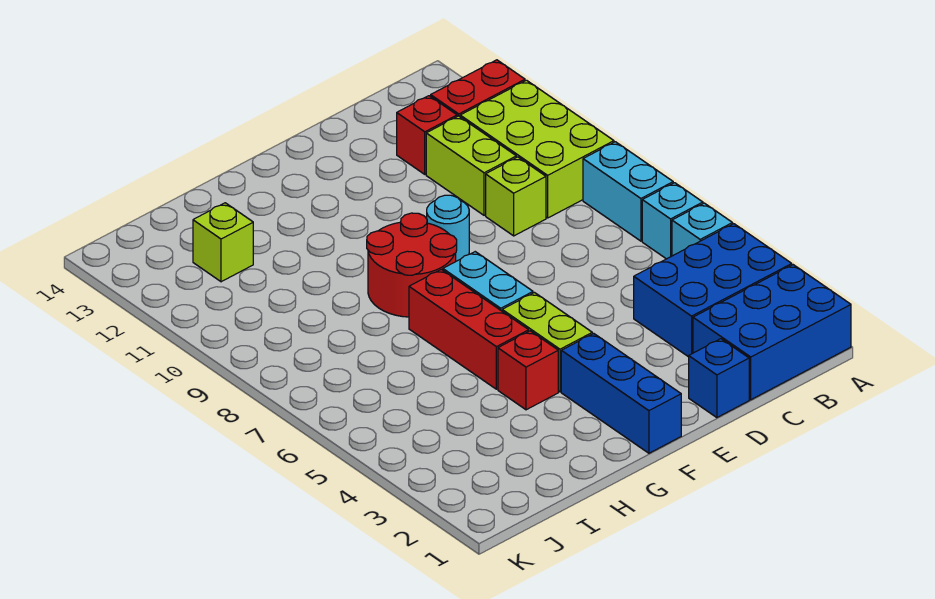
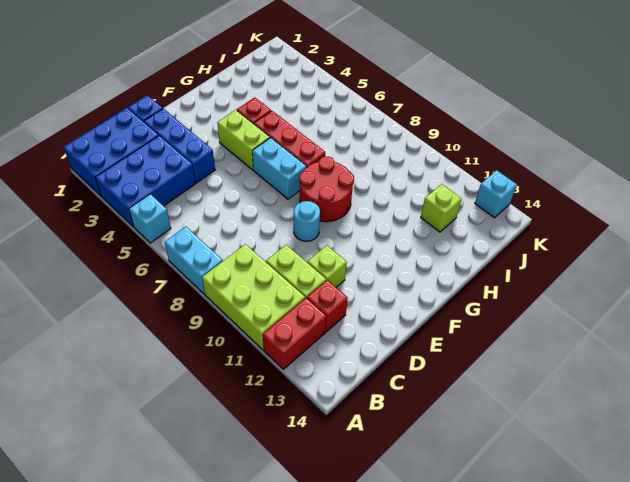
cyan brick A6 level 1 -> cyan brick K13 level 1
lime brick C9 level 1 -> lime brick D11 level 1
blue brick F1:F3 level 1 -> blue brick D2:D4 level 1

